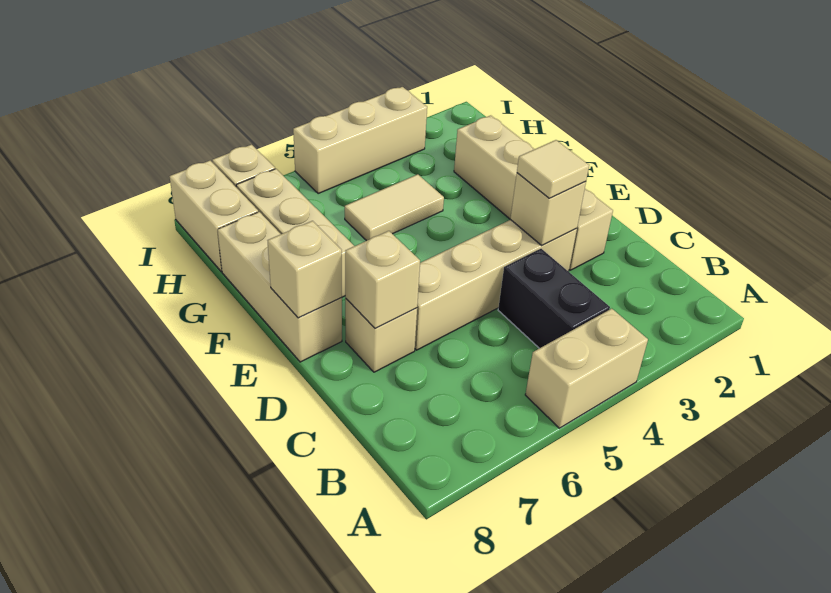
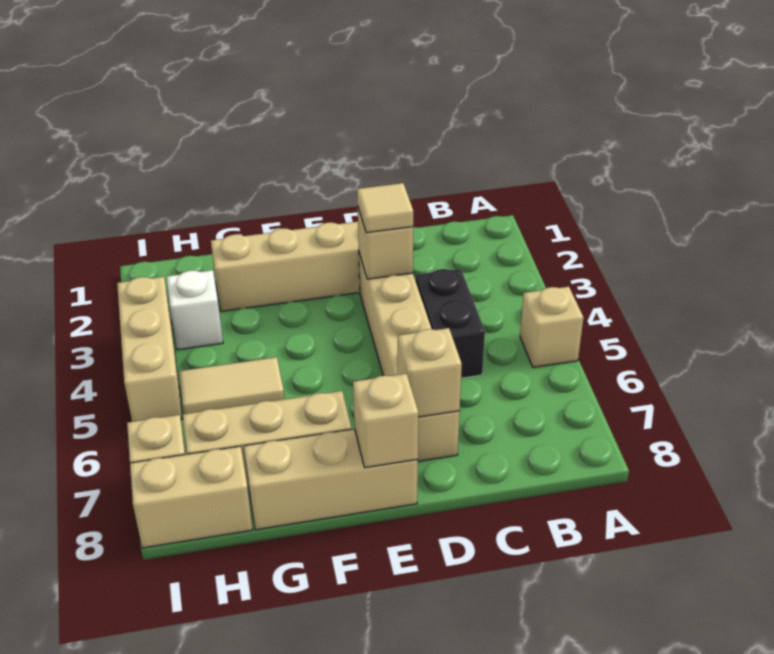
tan brick A4:A5 level 1 -> tan brick A5 level 1
black brick B4:C4 level 1 -> black brick C4:C5 level 1
tan tile G4:G5 level 1 -> tan tile G5:H5 level 1
none -> white brick H3 level 1

